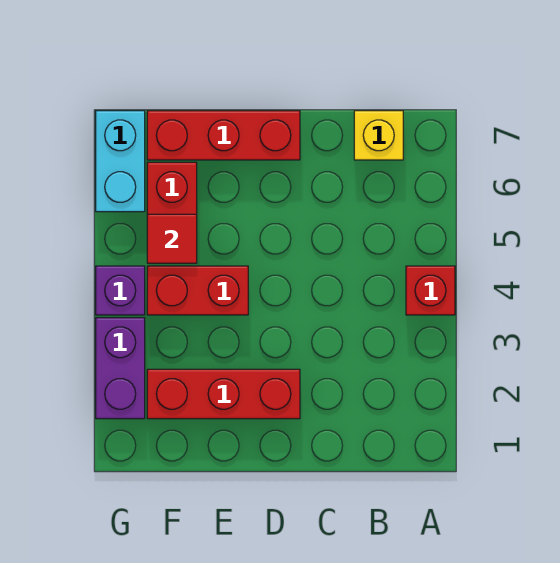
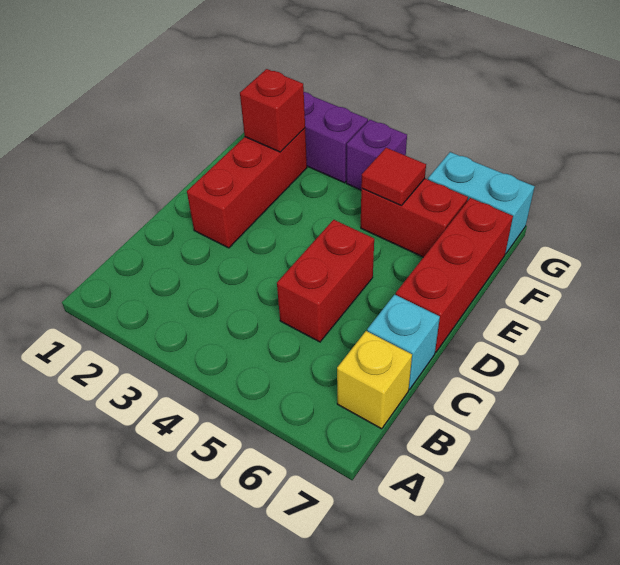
red brick A4 level 1 -> red brick F2 level 2
none -> cyan brick C7 level 1
red brick E4:F4 level 1 -> red brick C5:D5 level 1

